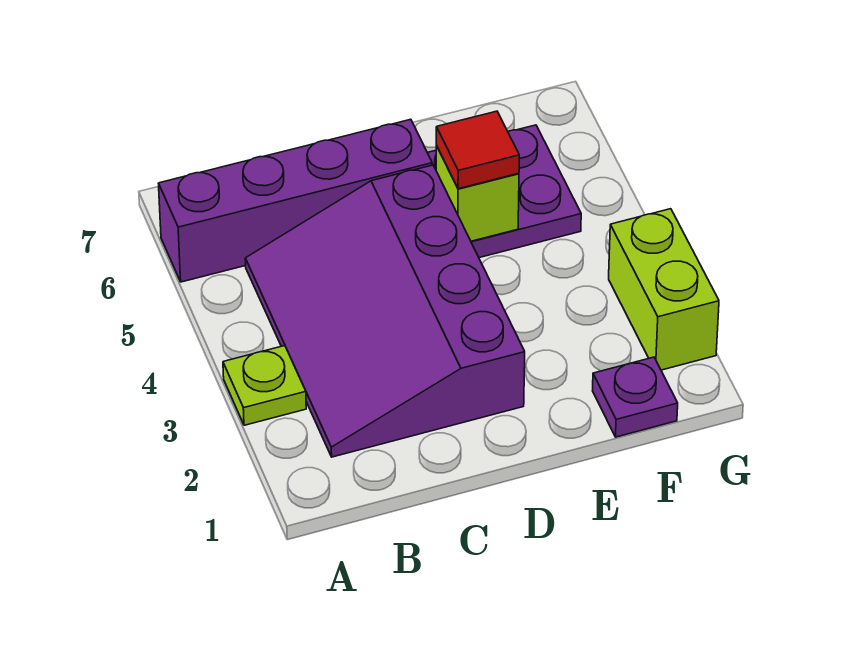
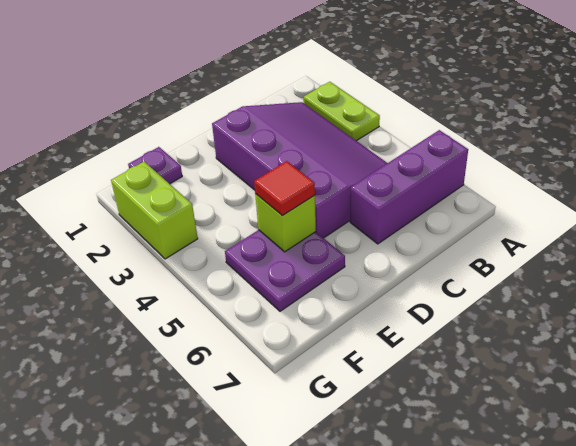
lime plate A3 level 1 -> lime plate A2:A3 level 1
purple brick A6:D6 level 1 -> purple brick A6:C6 level 1

